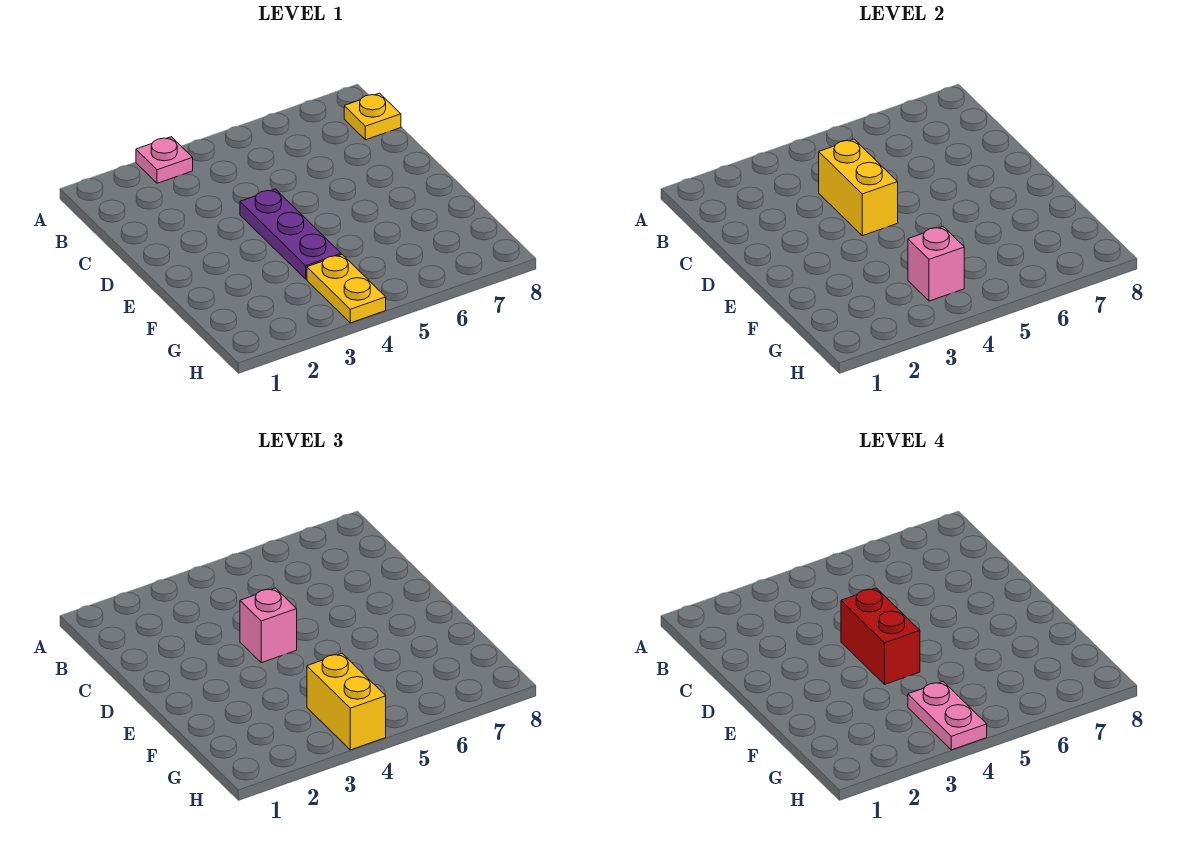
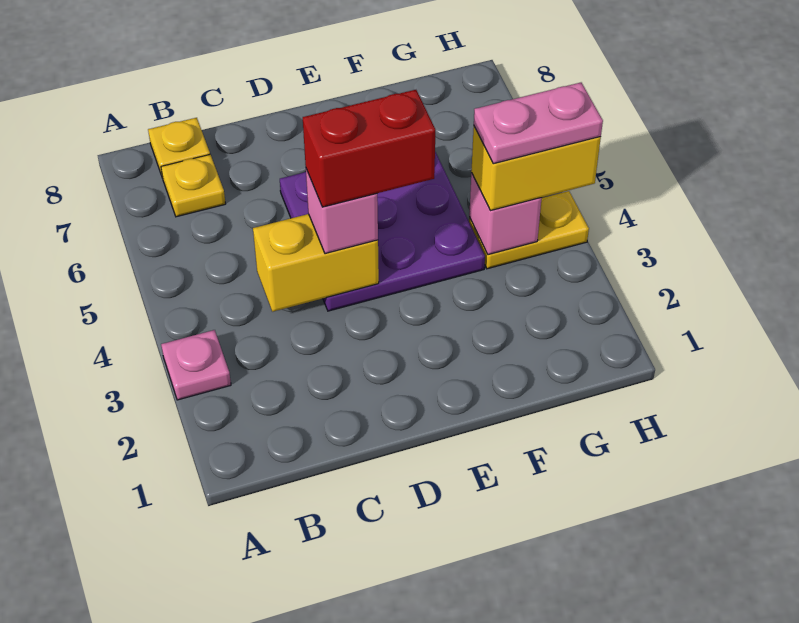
none -> yellow plate B7 level 1
purple plate D4:F4 level 1 -> purple plate D4:F6 level 1

